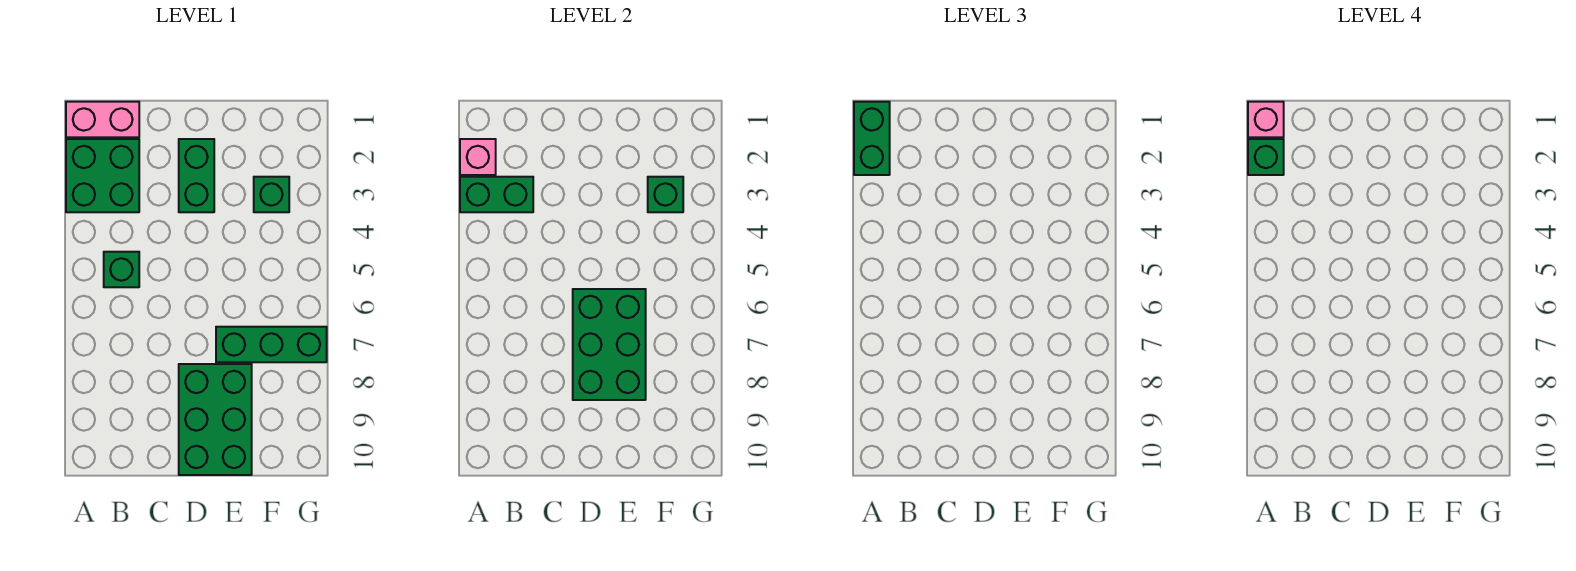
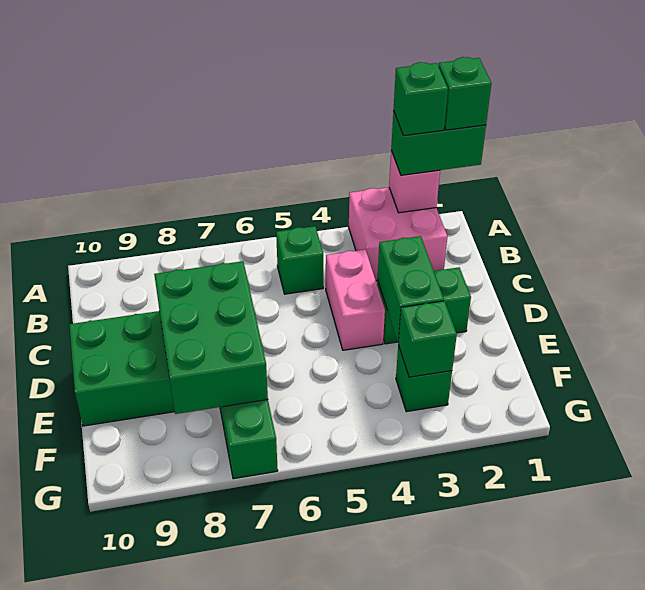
pink brick A1:B1 level 1 -> pink brick C4:D4 level 1
pink brick A1 level 4 -> green brick A1 level 4
green brick A2:B3 level 1 -> pink brick A2:B3 level 1
green brick A3:B3 level 2 -> green brick D3:E3 level 2
green brick D6:E8 level 2 -> green brick D7:F8 level 2

